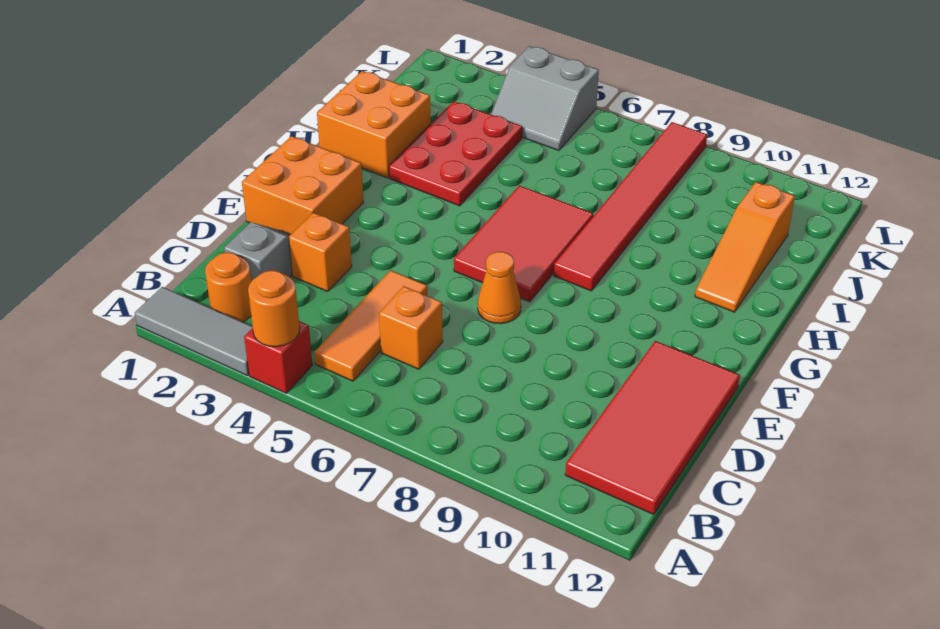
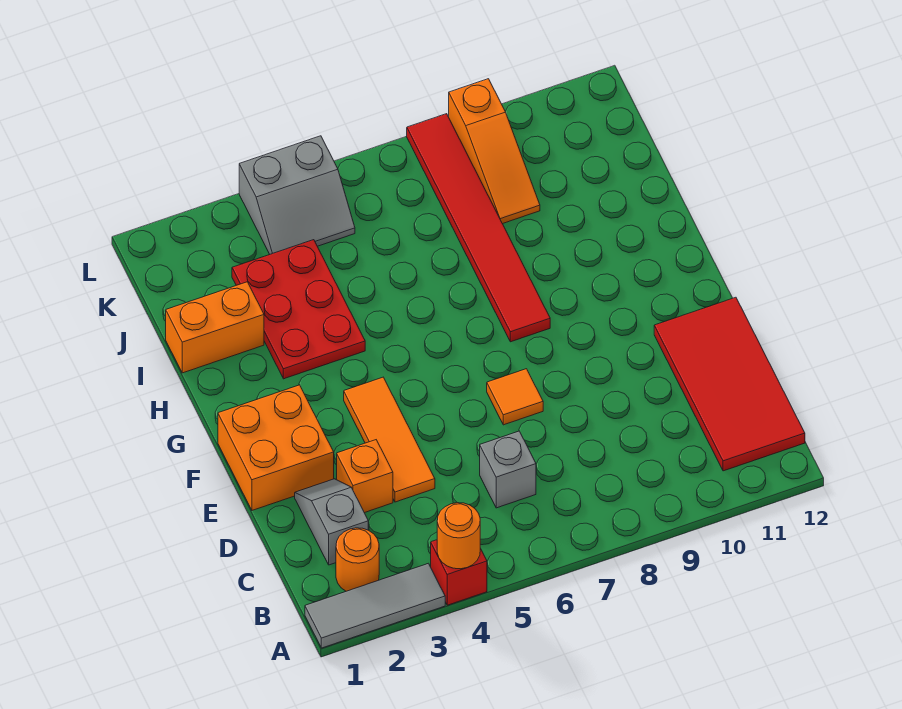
orange tile B5:D5 level 1 -> orange tile D4:F4 level 1
orange brick C6 level 1 -> grey brick C6 level 1
orange cone E7 level 1 -> orange tile E7 level 1
red tile F6:H7 level 1 -> none
orange brick H1:I2 level 1 -> orange brick I1:I2 level 1
orange slope H11:J11 level 1 top J -> orange slope J9:L9 level 1 top L

